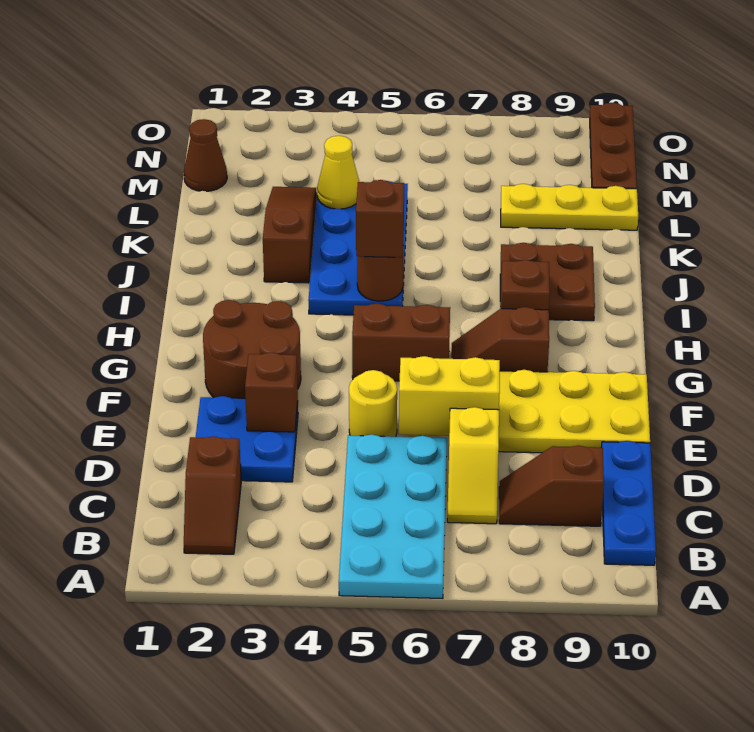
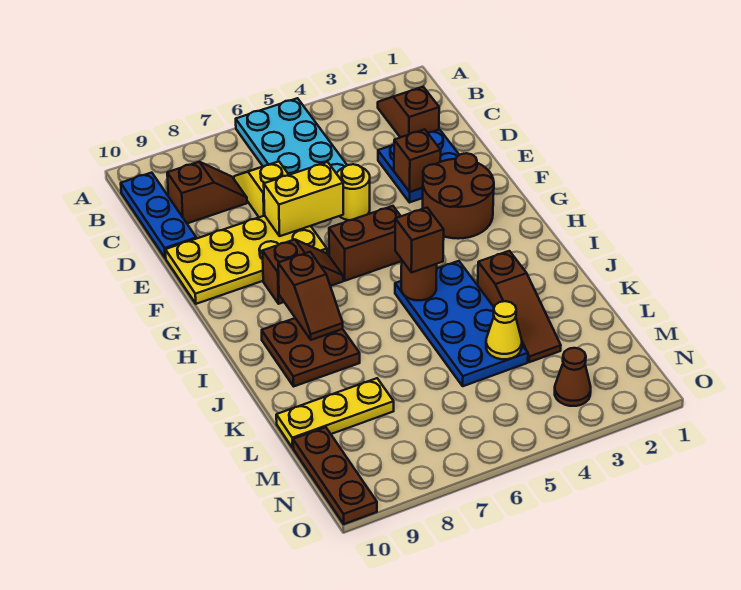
brown cone M1 level 1 -> brown cone N3 level 1

